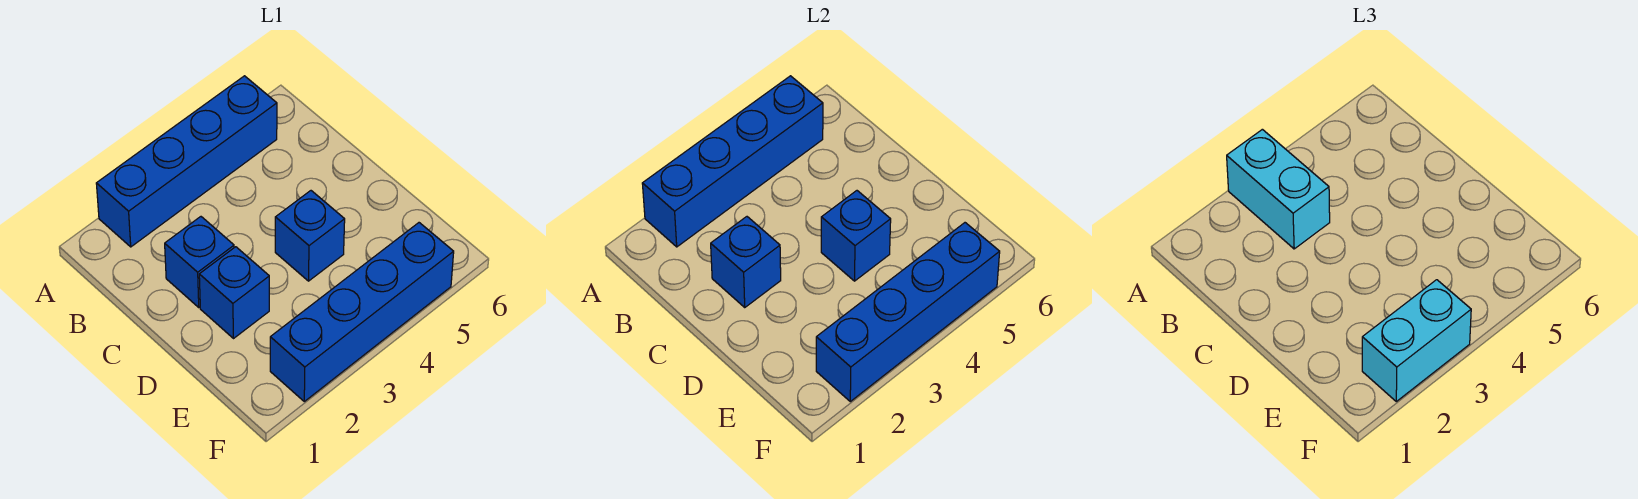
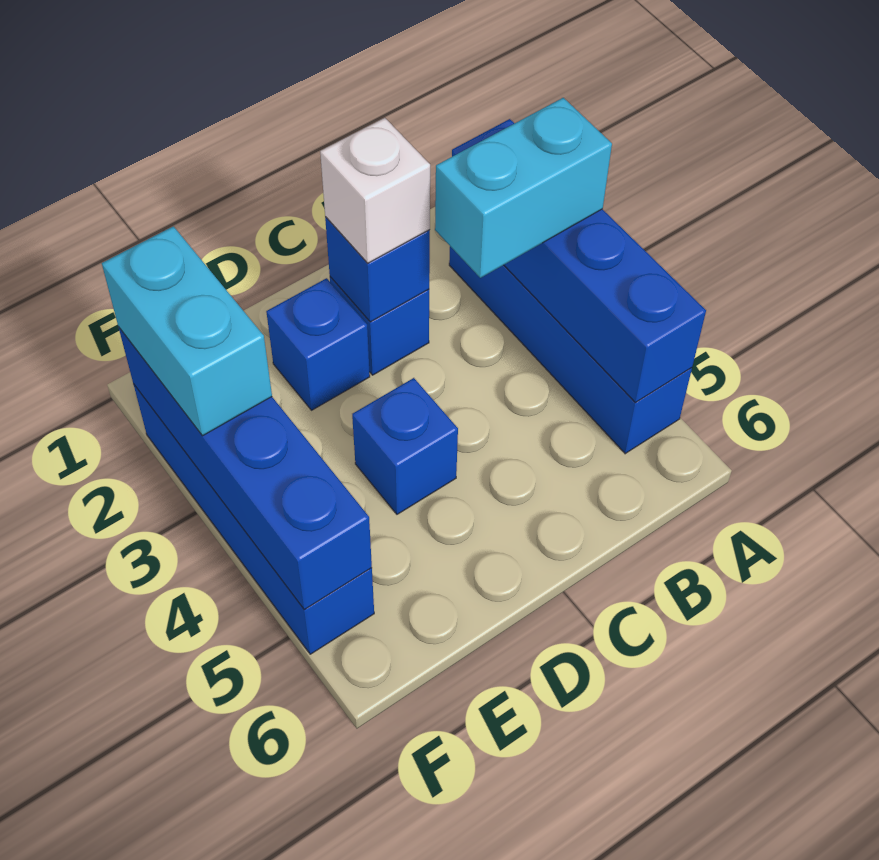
none -> white brick C2 level 3
blue brick D4 level 2 -> none

